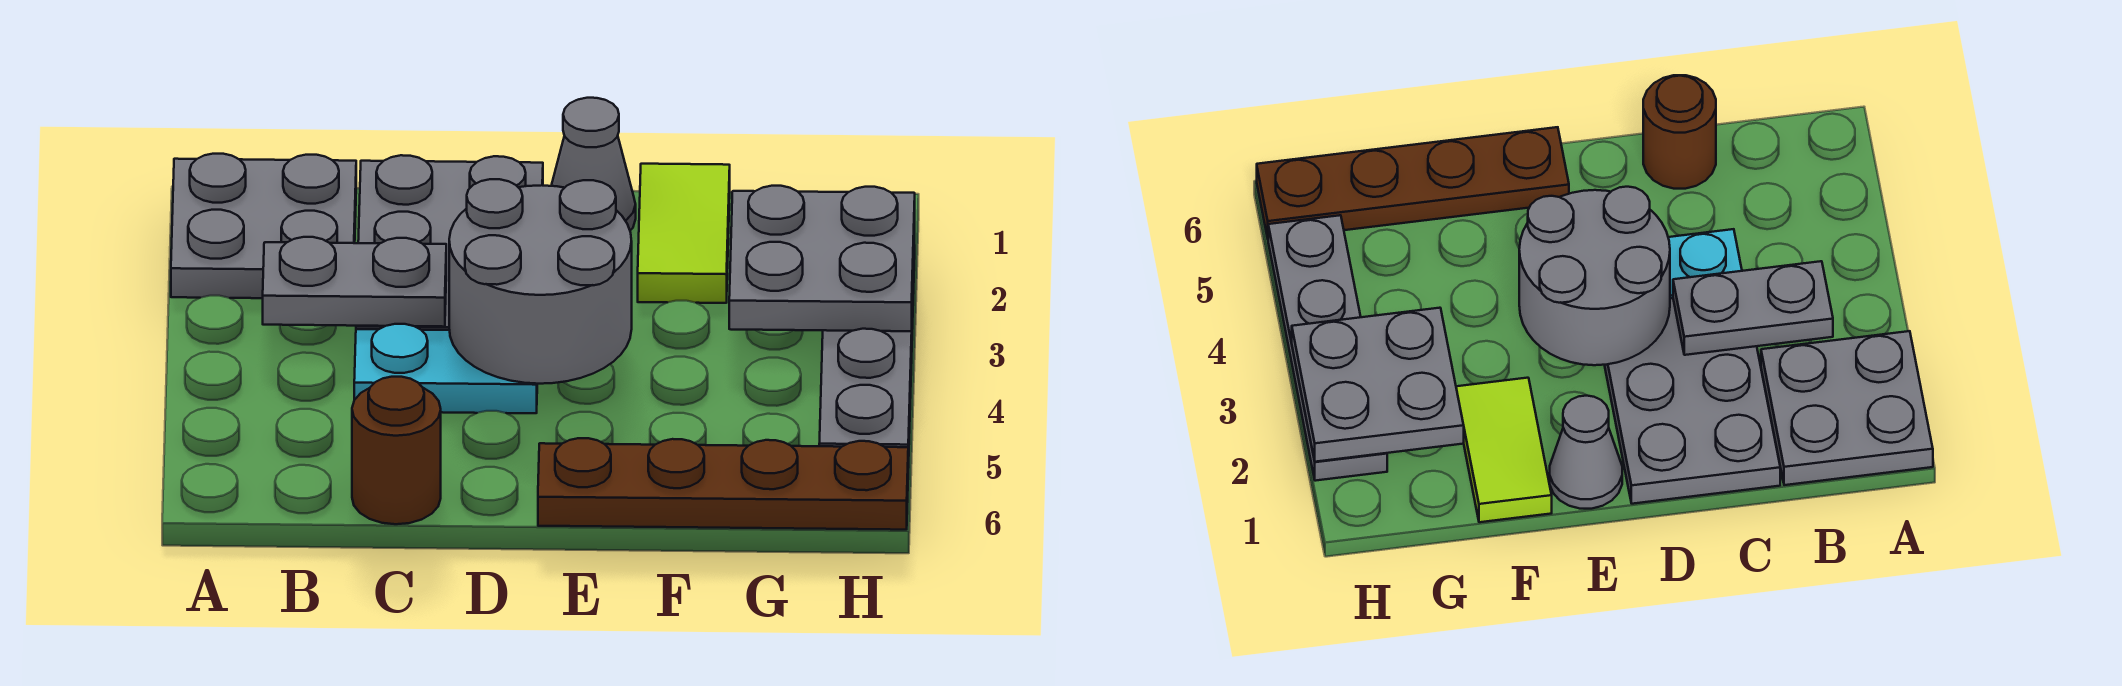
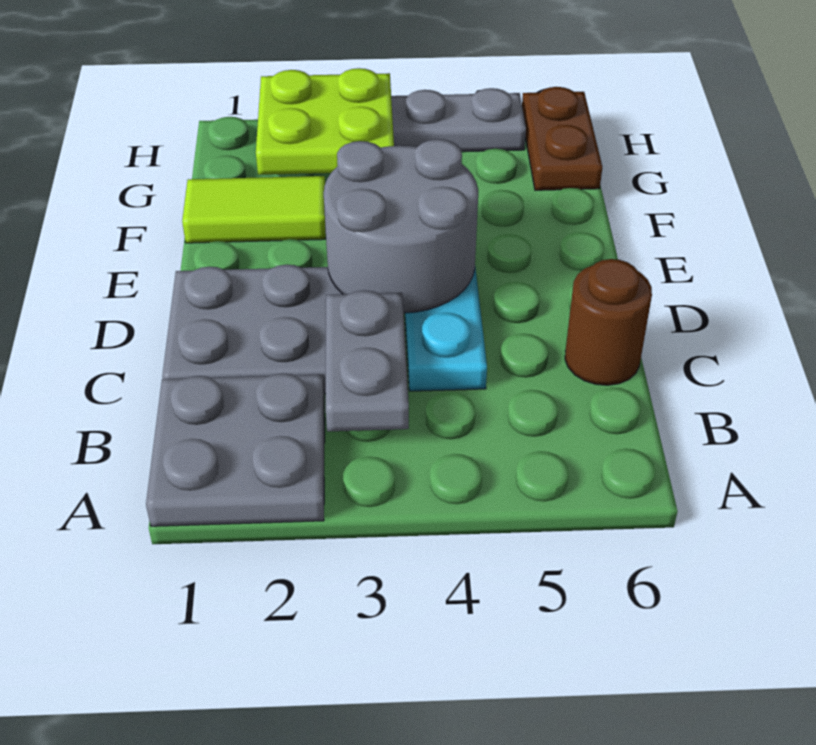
grey cone E1 level 1 -> none
brown plate E6:H6 level 1 -> brown plate G6:H6 level 1
grey plate G2:H3 level 2 -> lime plate G2:H3 level 2

